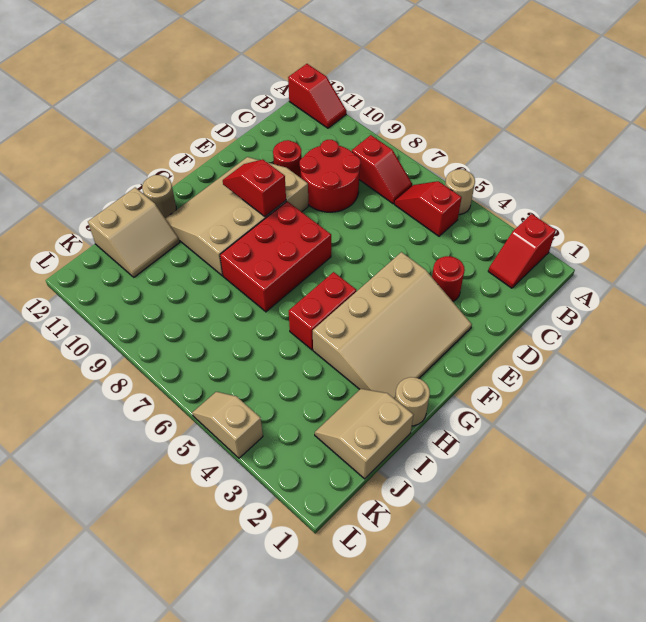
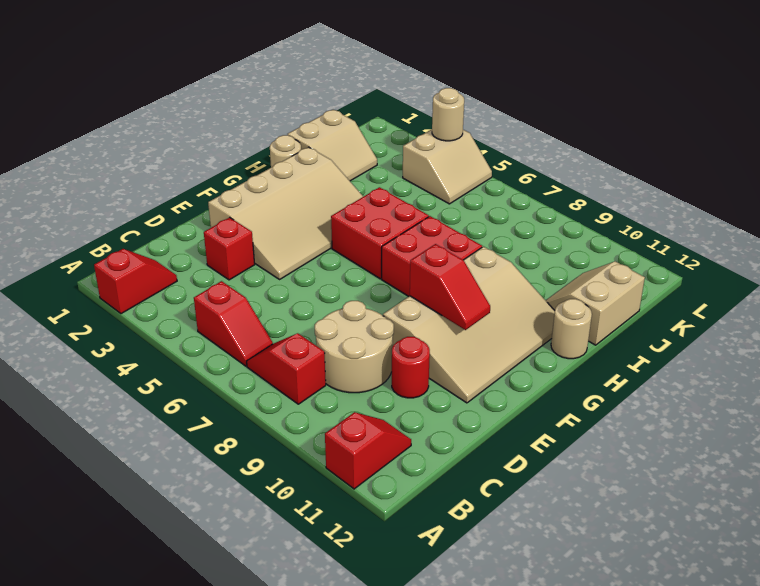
tan round brick A5 level 1 -> tan round brick L4 level 2
red slope A11:A12 level 1 top 12 -> red slope A11:B11 level 1 top A
red round brick C8:D9 level 1 -> tan round brick C8:D9 level 1
red round brick D3 level 1 -> red brick D3 level 1
tan slope E2:H4 level 1 top 4 -> tan slope E2:H4 level 1 top 2
red brick F7:H8 level 1 -> red brick G7:H8 level 1
red brick G5:H5 level 1 -> red brick G5:H6 level 1
tan slope L4:L5 level 1 top 4 -> tan slope K4:L5 level 1 top 4

